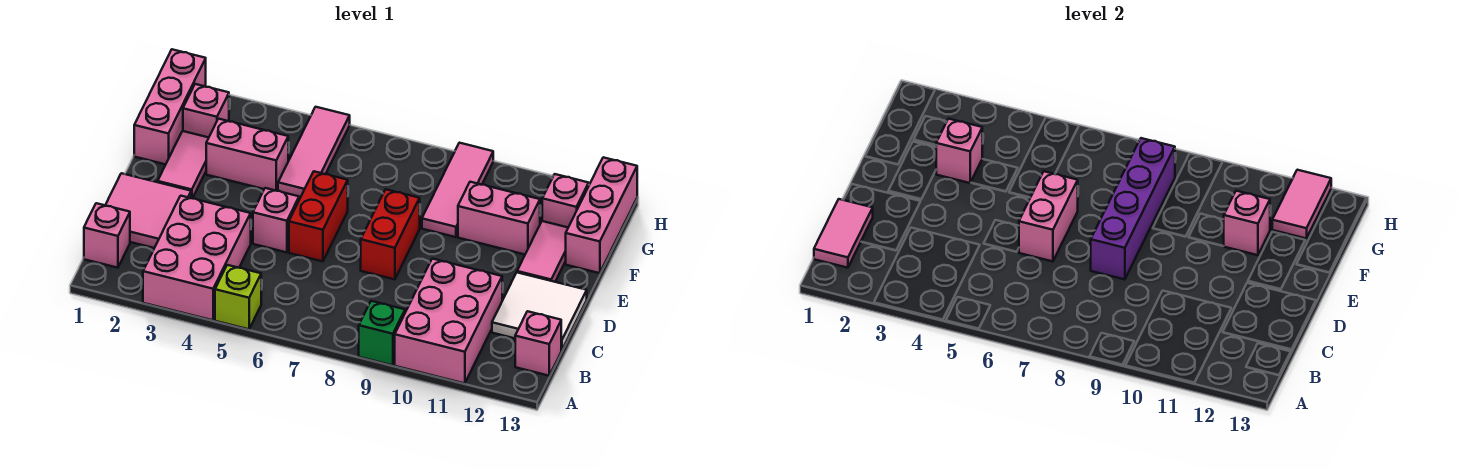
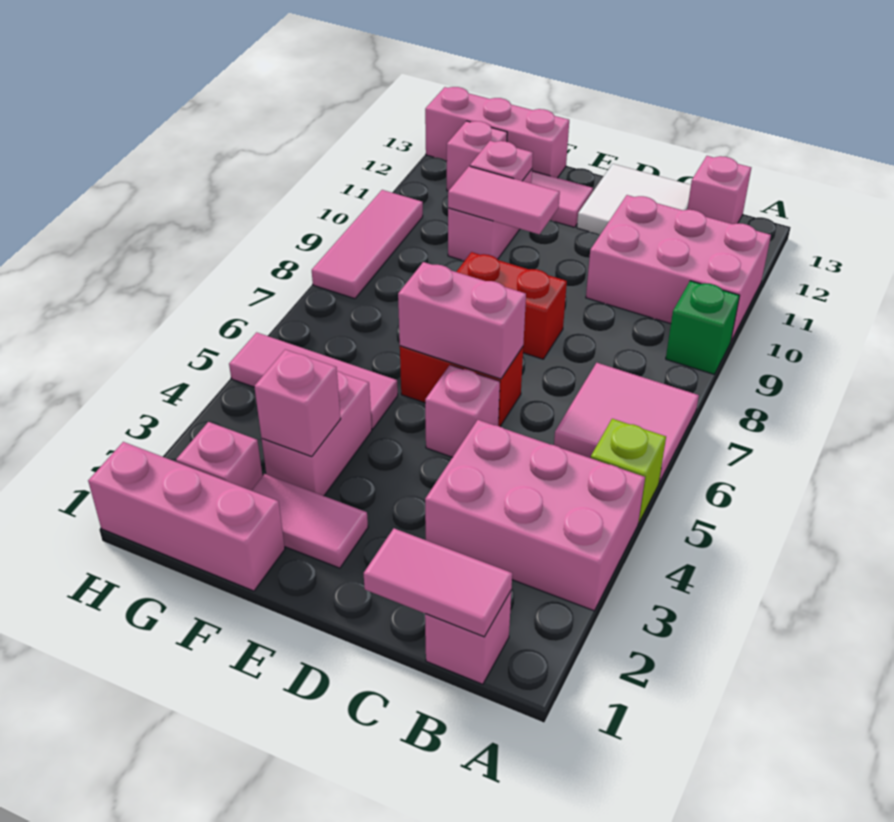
pink tile C1:D2 level 1 -> pink tile A6:B7 level 1
purple brick D8:G8 level 2 -> none
pink tile F9:H9 level 1 -> pink tile H8:H10 level 1
pink brick F11 level 2 -> pink plate F11 level 2
pink tile G12:H12 level 2 -> pink tile E10:F10 level 2

